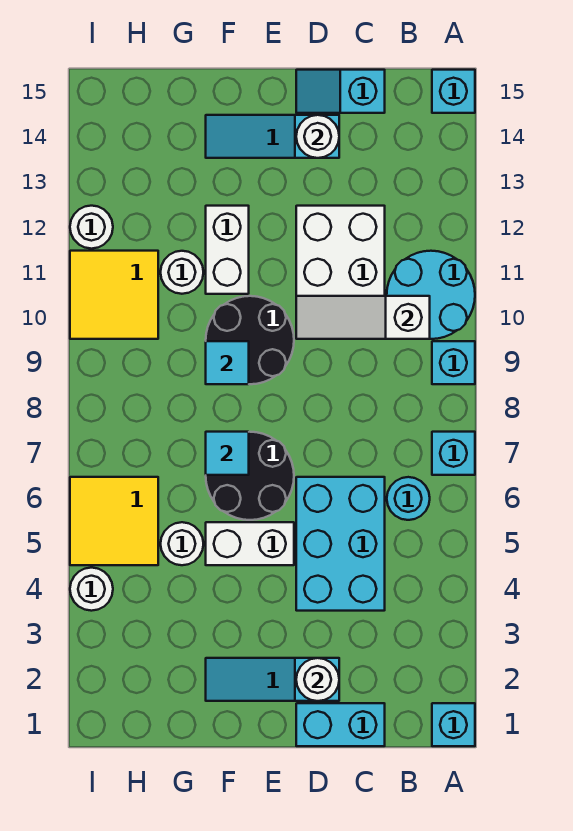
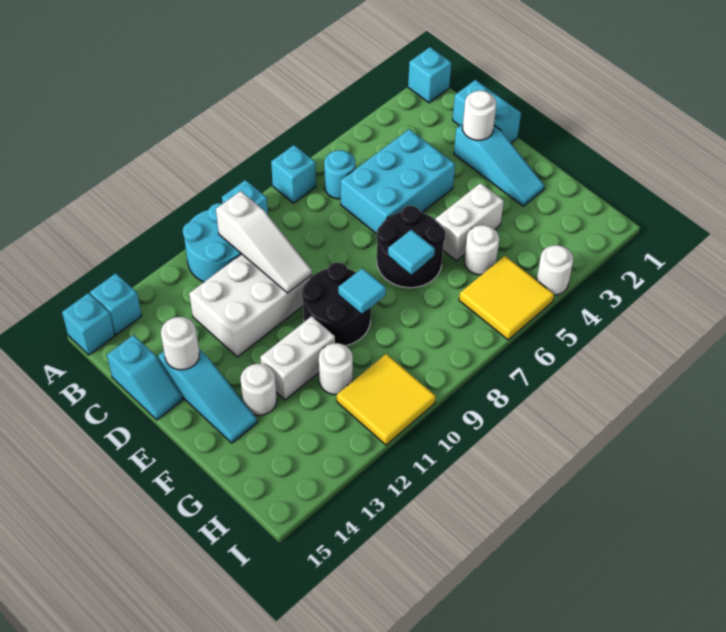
none -> cyan brick A14 level 1
white brick E5:F5 level 1 -> white brick F4:F5 level 1
white round brick I12 level 1 -> white round brick F13 level 1

